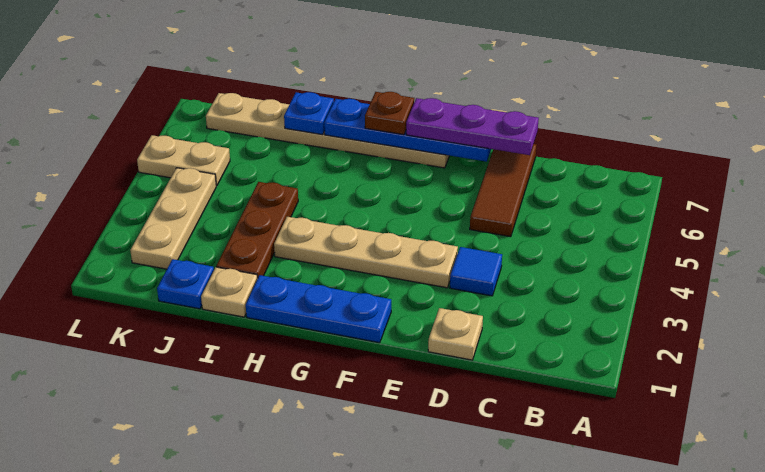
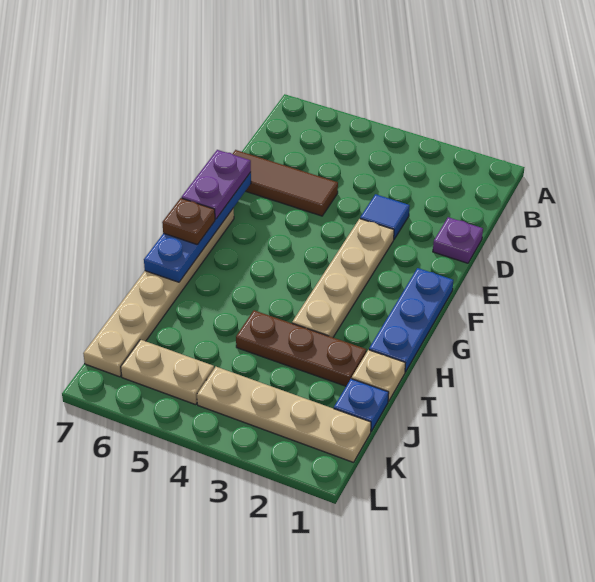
tan plate D1 level 1 -> purple plate D1 level 1
purple plate D7:F7 level 3 -> purple plate E7:F7 level 3
blue plate I7 level 2 -> none
tan plate K2:K4 level 1 -> tan plate K1:K4 level 1
tan plate K5:L5 level 1 -> tan plate K5:K6 level 1

